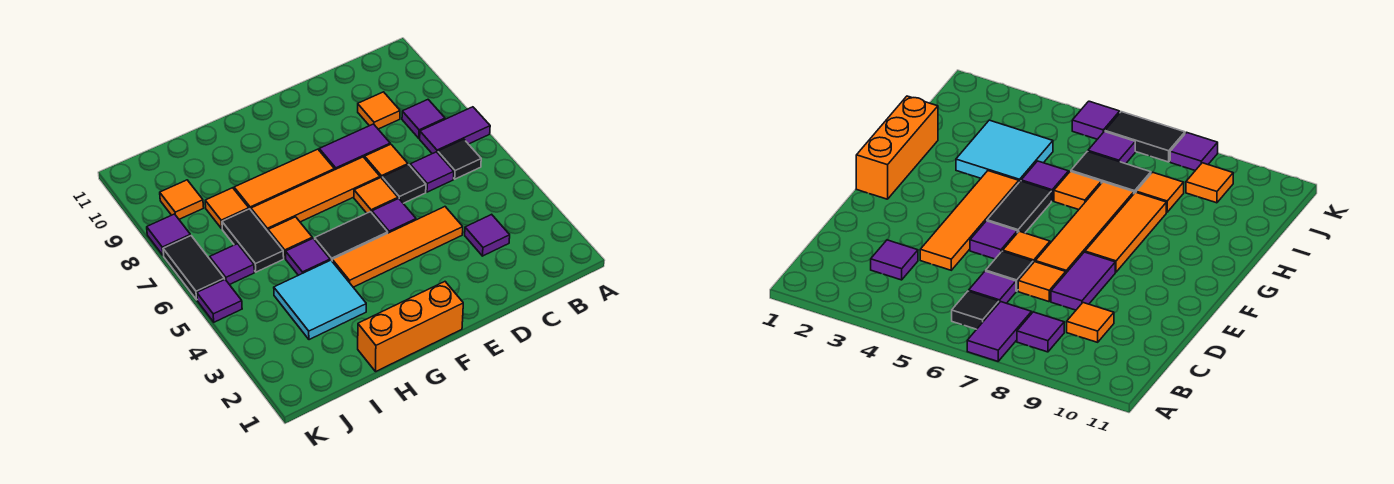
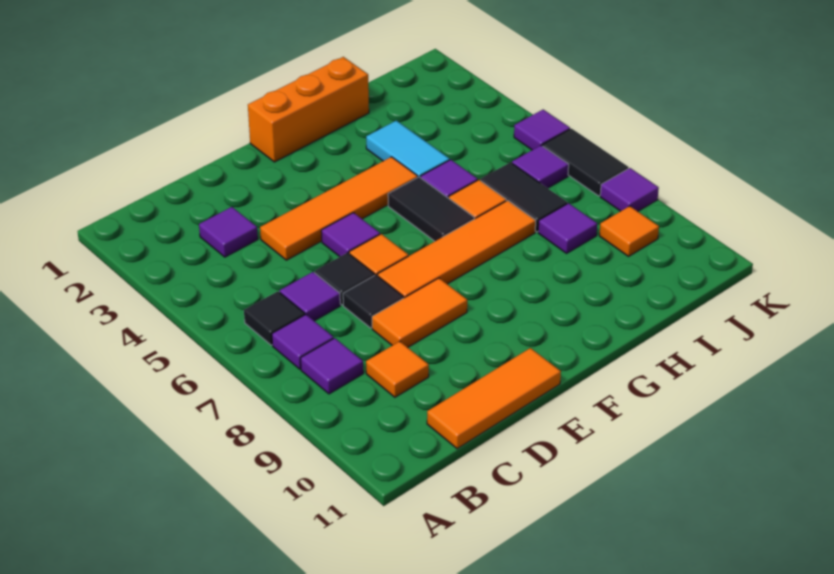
purple tile A7:B7 level 1 -> purple tile B7 level 1
orange tile D7 level 1 -> black tile D7 level 1
purple tile D8:E8 level 1 -> orange tile D8:E8 level 1
black tile F5:G5 level 1 -> black tile G5:G6 level 1
orange tile F8:H8 level 1 -> orange tile C11:E11 level 1
cyan tile H3:I4 level 1 -> cyan tile H3:H4 level 1
orange tile I8 level 1 -> purple tile I8 level 1

